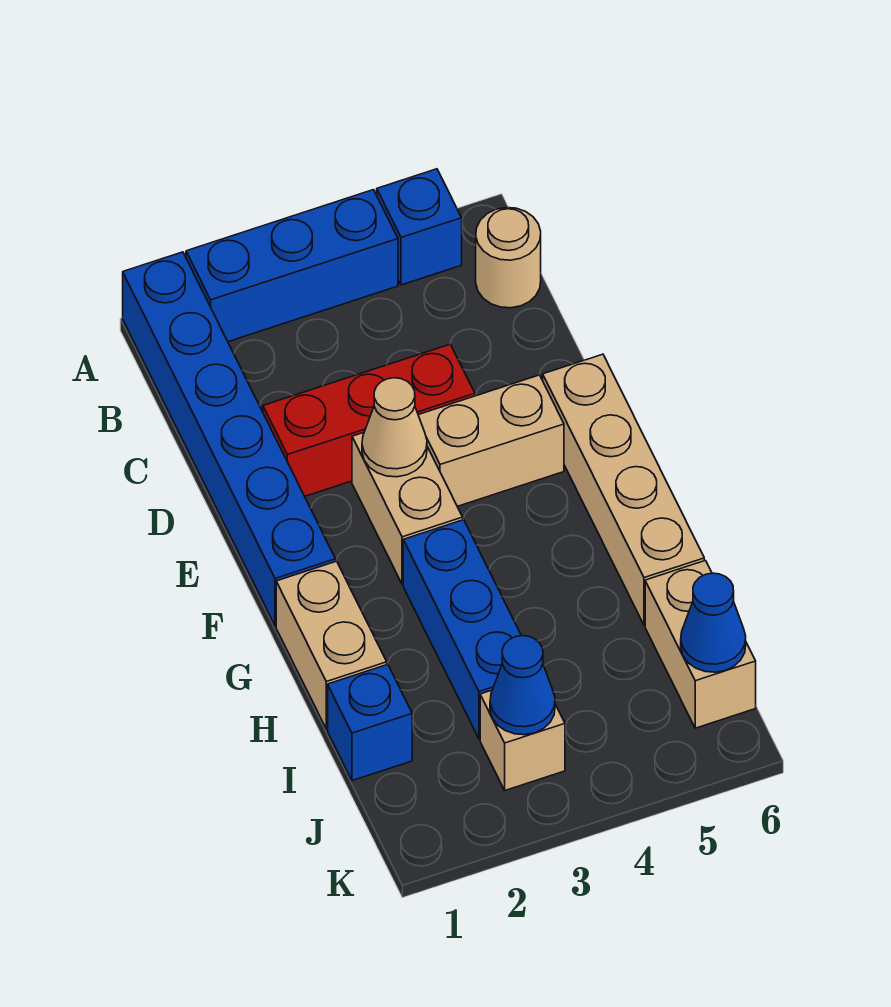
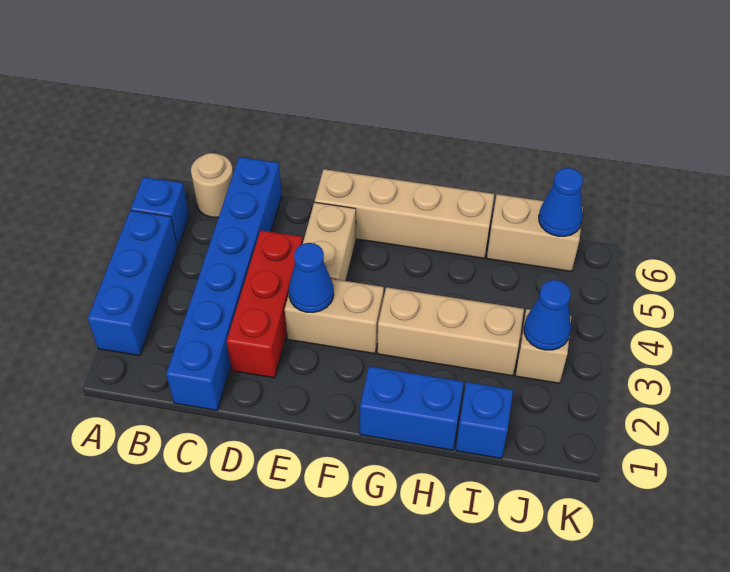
blue brick A1:F1 level 1 -> blue brick C1:C6 level 1
tan cone E3 level 2 -> blue cone E3 level 2
tan brick G1:H1 level 1 -> blue brick G1:H1 level 1
blue brick G3:I3 level 1 -> tan brick G3:I3 level 1

